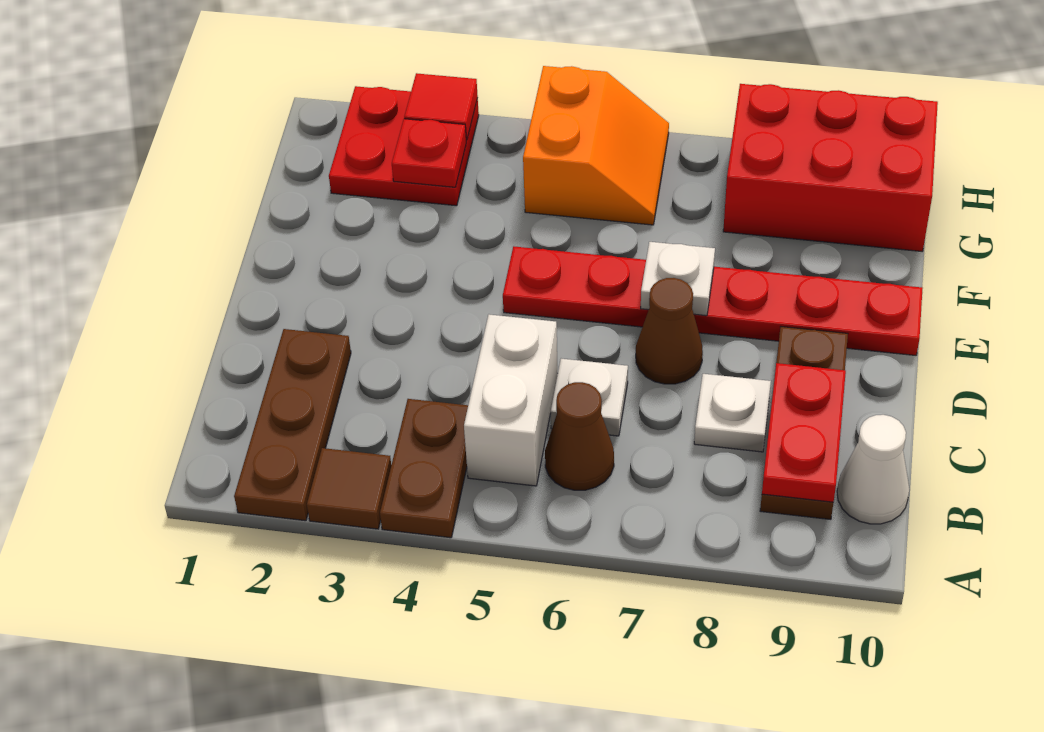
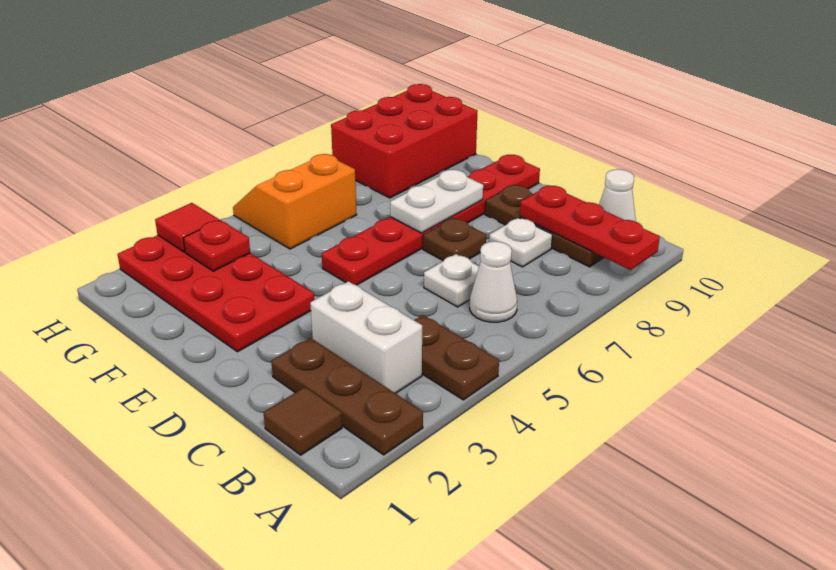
brown tile A3 level 1 -> brown tile B1 level 1
white brick B5:C5 level 1 -> white brick B3:C3 level 1
brown cone B6 level 1 -> white cone B6 level 1
red plate B9:C9 level 2 -> red plate A9:C9 level 2
brown cone D7 level 1 -> brown plate D7 level 1
white plate E7 level 2 -> white plate E7:E8 level 2
red plate G2:H3 level 1 -> red plate E2:H3 level 1
orange slope G5:H6 level 1 top 5 -> orange slope G5:H6 level 1 top G

